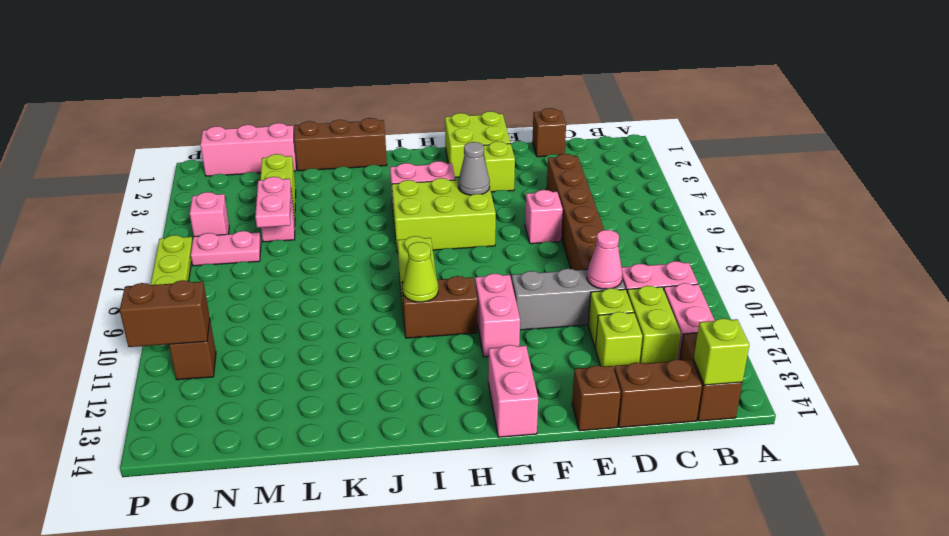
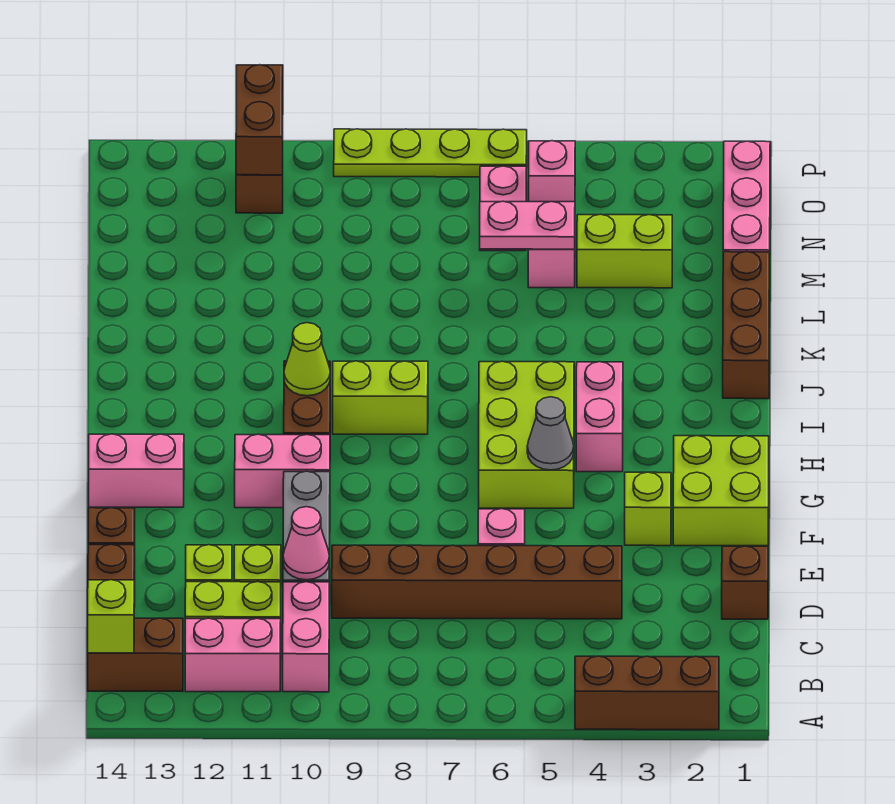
none -> brown brick A2:A4 level 1

